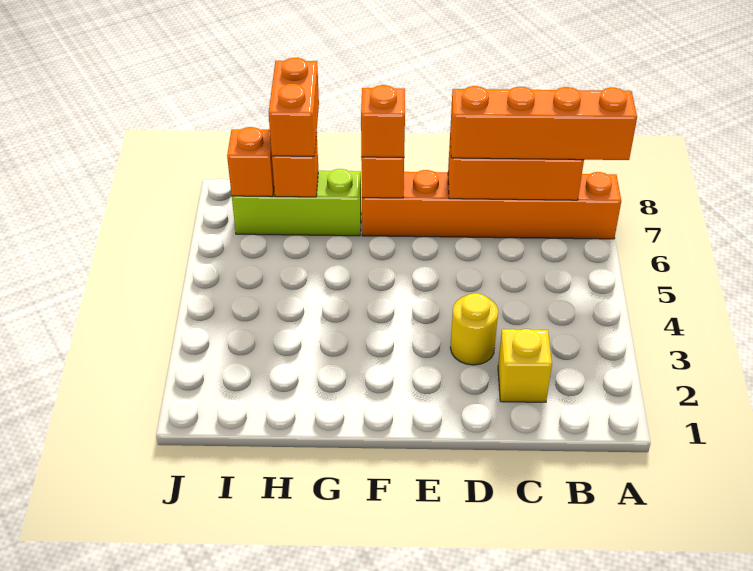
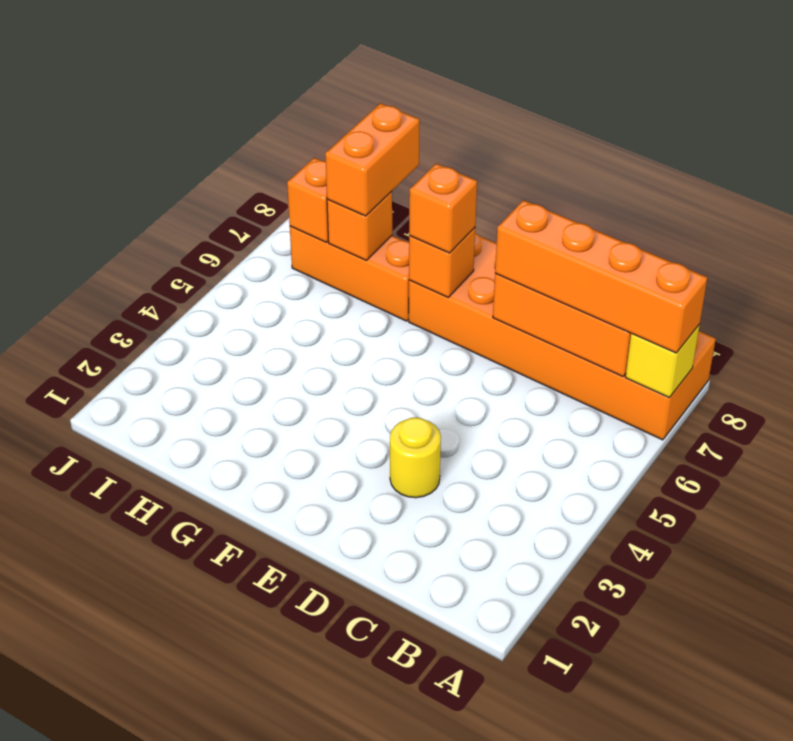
orange brick A7:F7 level 1 -> orange brick A7:F8 level 1
yellow brick C2 level 1 -> yellow brick A7 level 2
lime brick G7:I7 level 1 -> orange brick G7:I7 level 1

